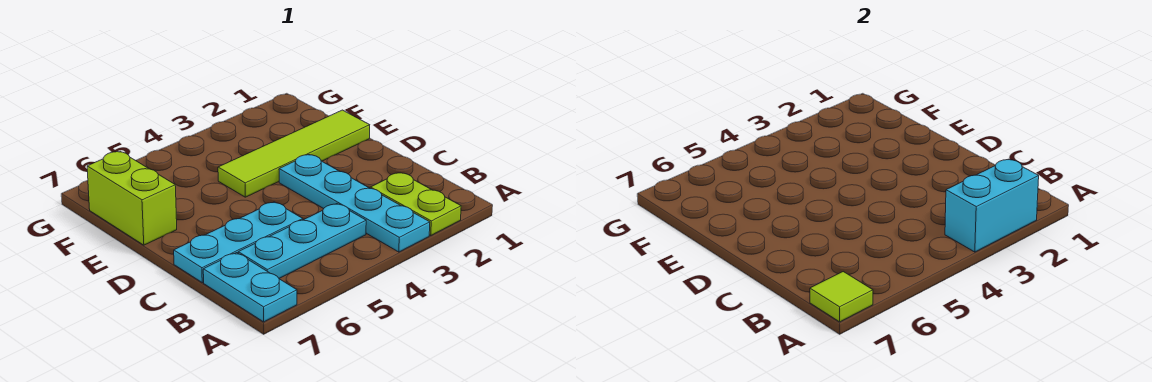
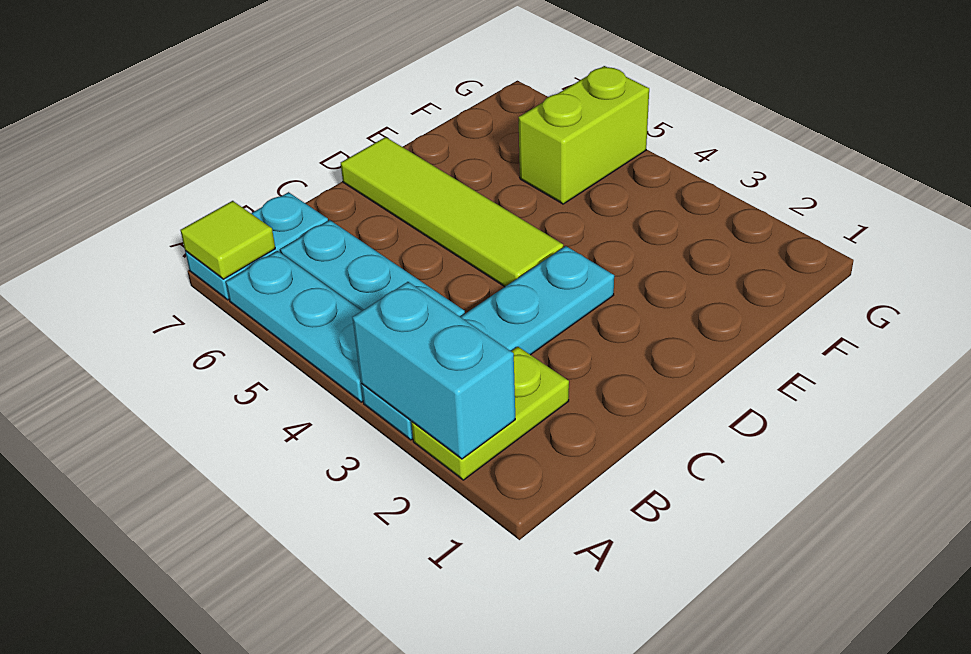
cyan plate C5:C7 level 1 -> cyan plate A4:A6 level 1
lime tile E1:E4 level 1 -> lime tile D4:D7 level 1
lime brick E7:F7 level 1 -> lime brick F5:G5 level 1

